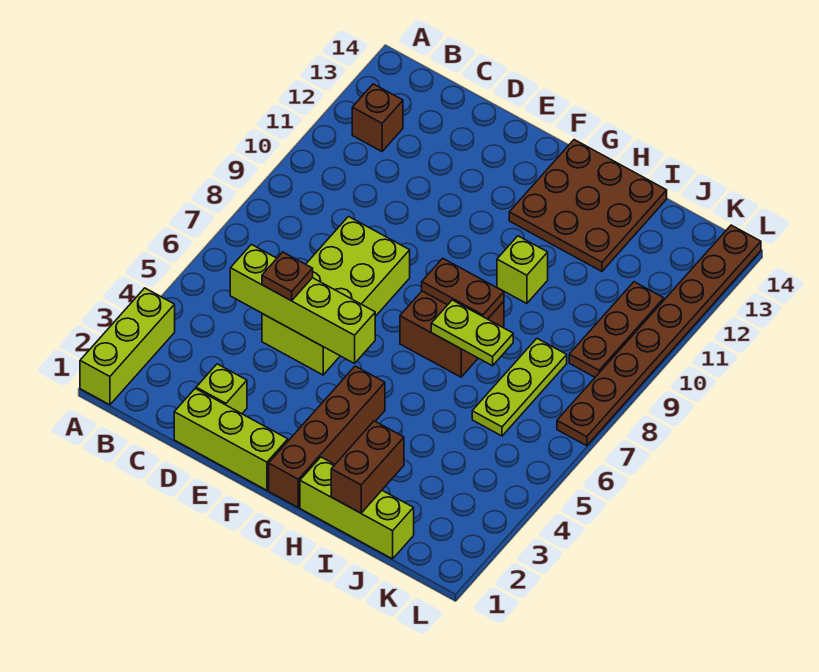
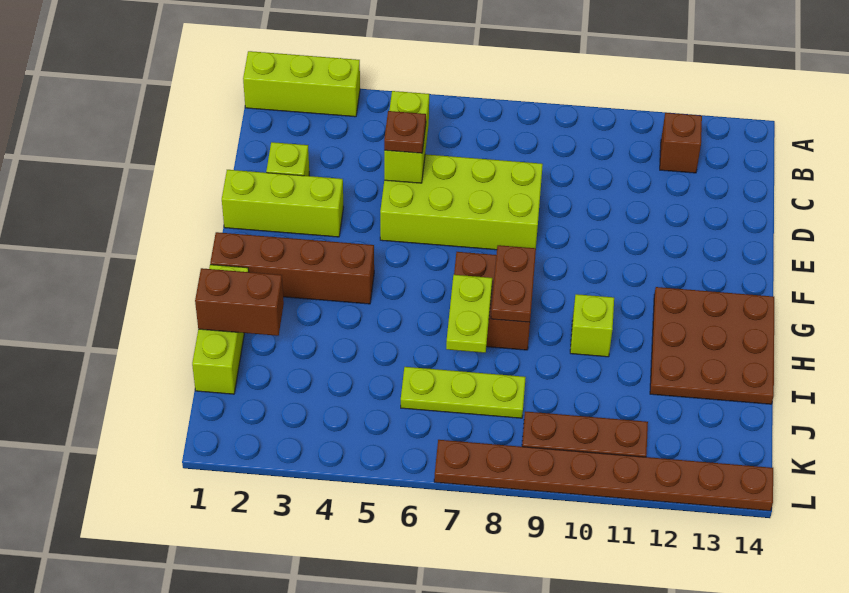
lime brick C5:F5 level 2 -> lime brick C5:D5 level 2
lime brick D1:F1 level 1 -> lime brick E1:E3 level 1

